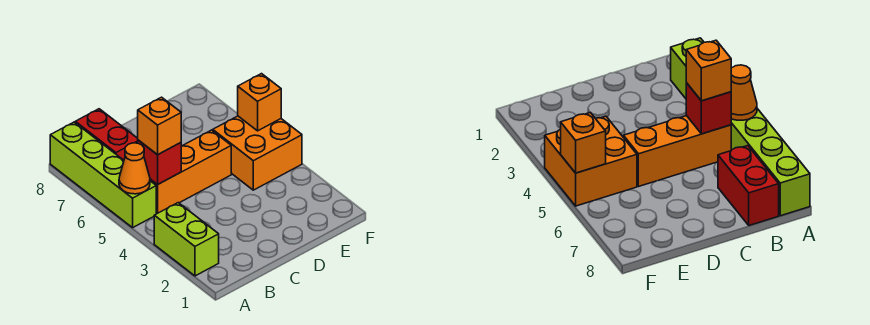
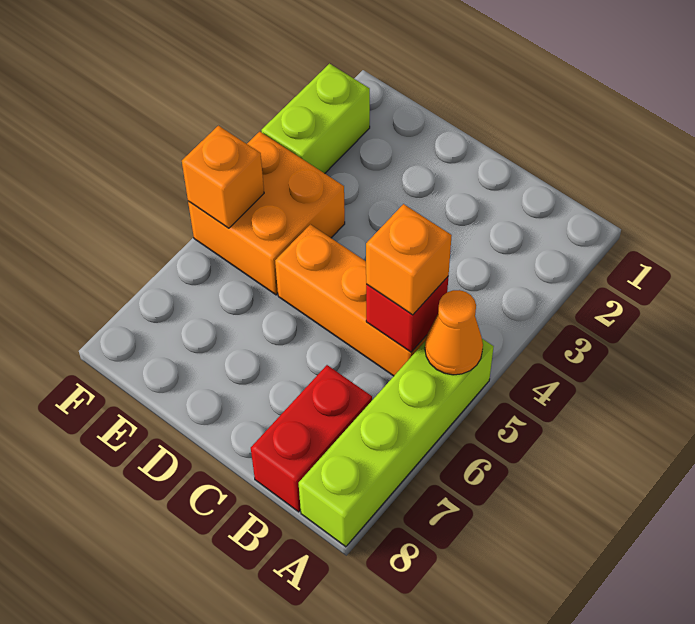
lime brick A2:A3 level 1 -> lime brick F2:F3 level 1

